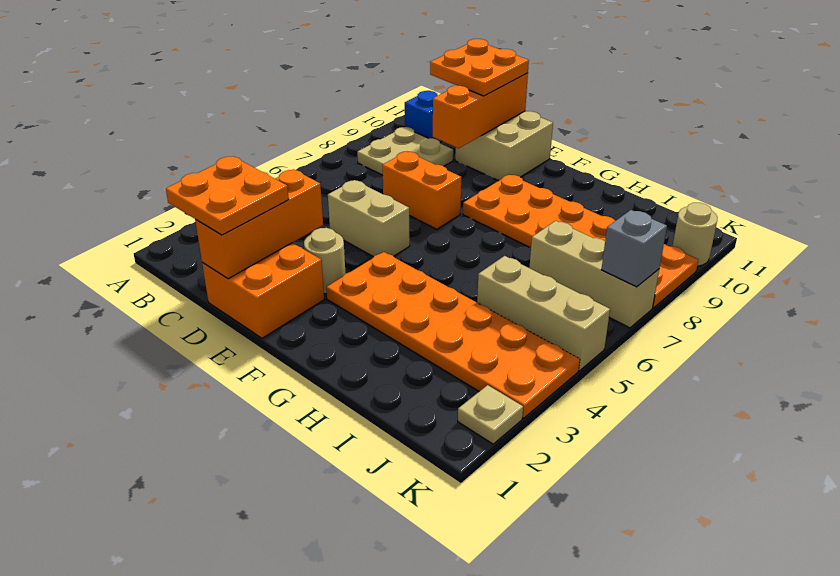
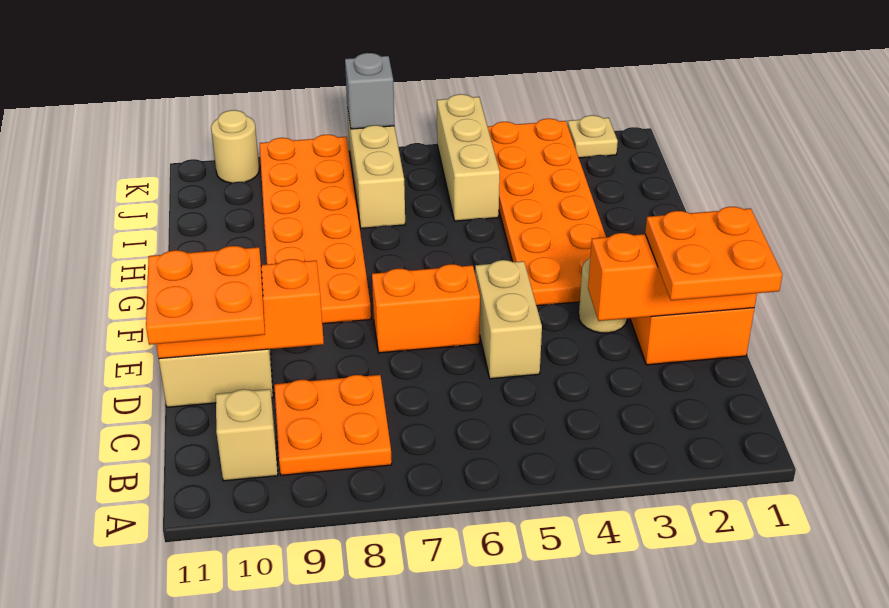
tan plate B8:C9 level 1 -> orange plate B8:C9 level 1
blue brick B10 level 1 -> tan brick B10 level 1
orange brick D7:E7 level 1 -> orange brick E6:E7 level 1

